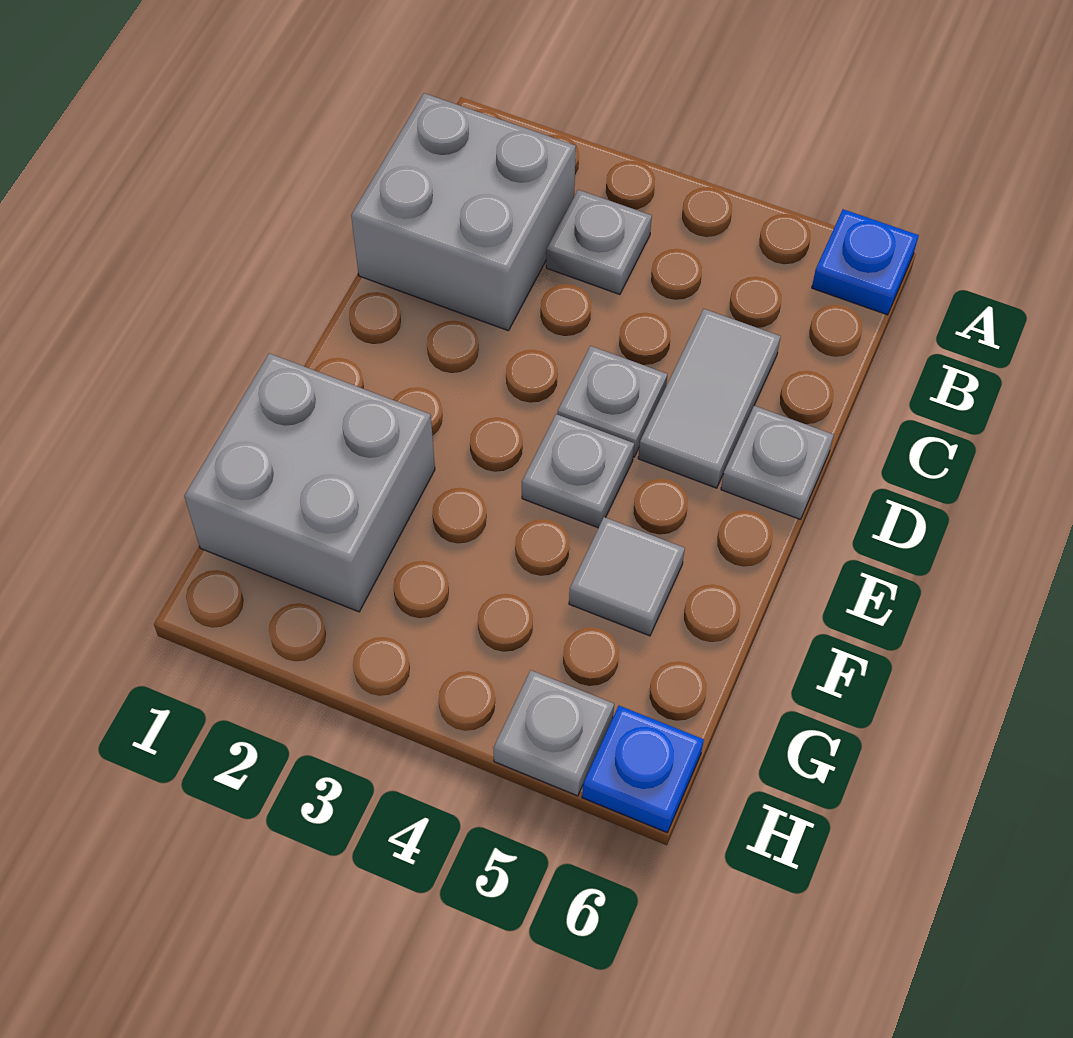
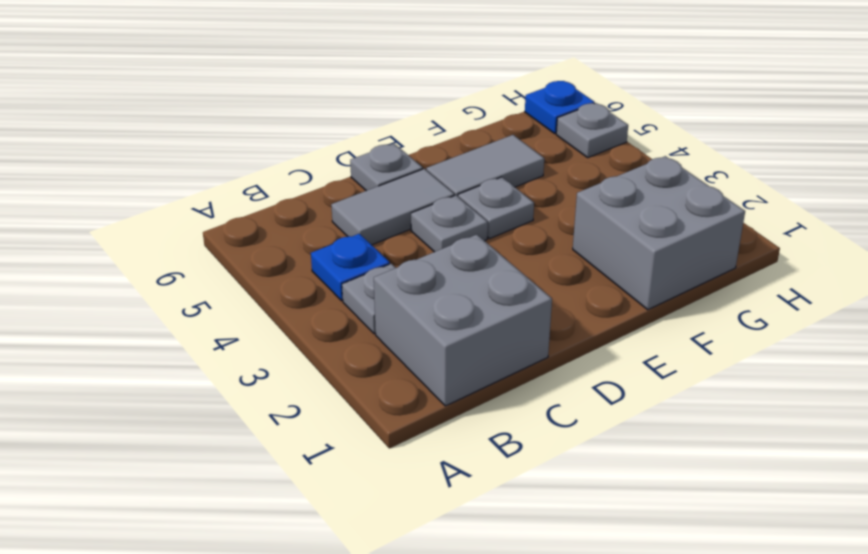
blue plate A6 level 1 -> blue plate B4 level 1
grey tile F5 level 1 -> grey tile E5:F5 level 1

